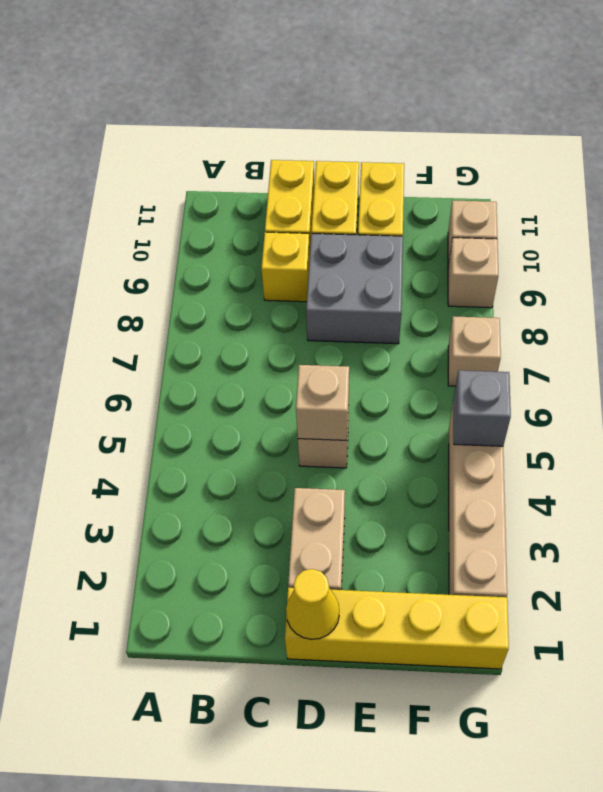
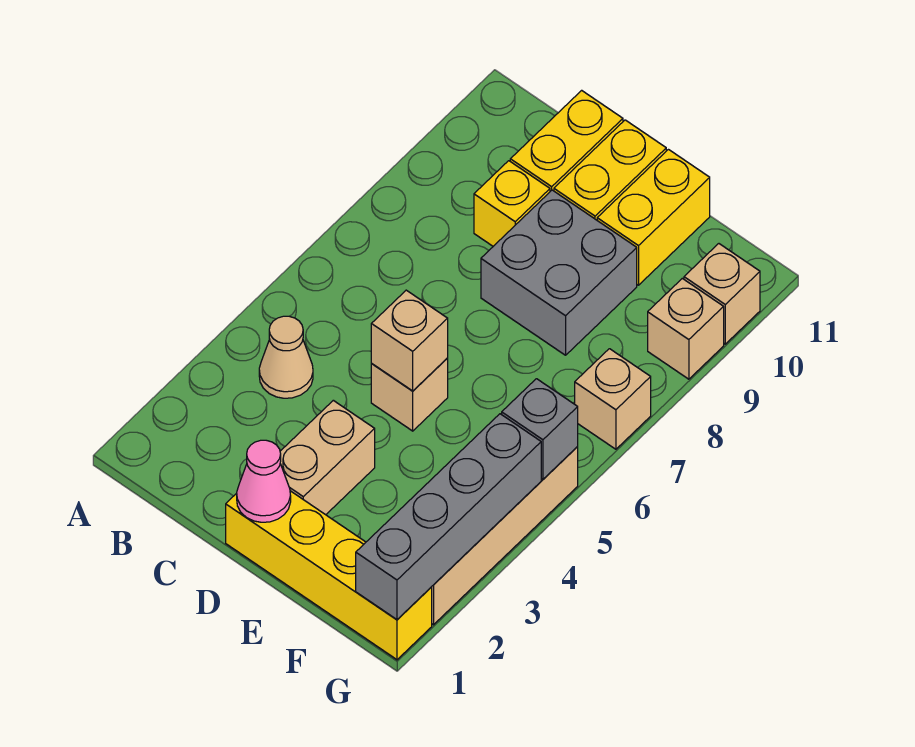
none -> tan cone B4 level 1
yellow cone D1 level 2 -> pink cone D1 level 2
none -> grey brick G1:G4 level 2

